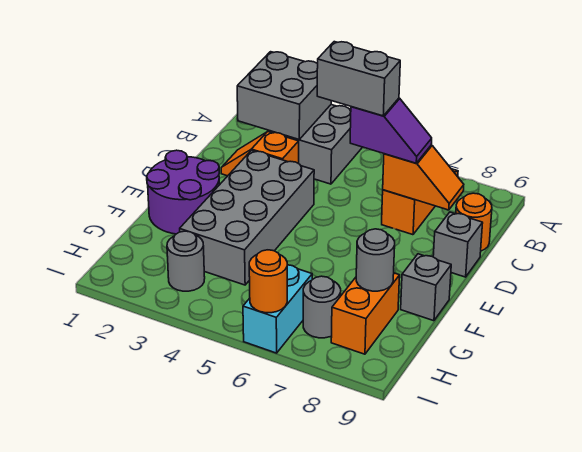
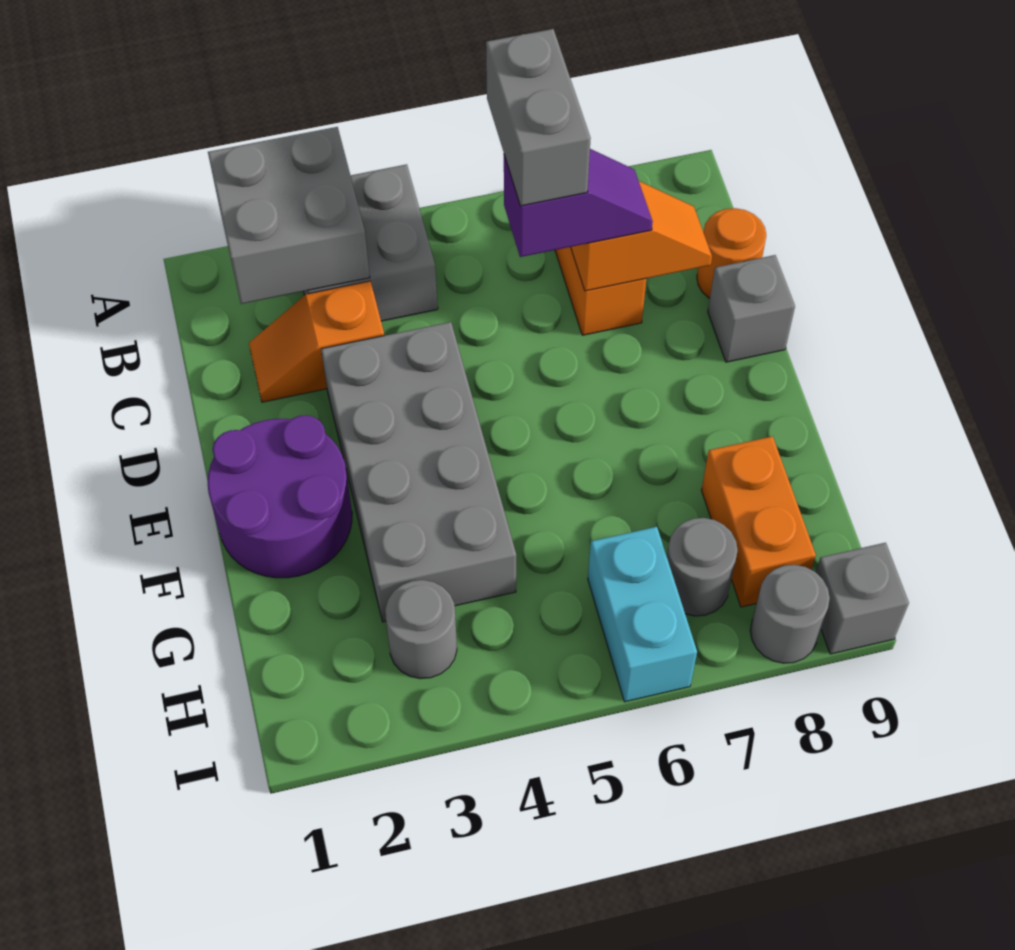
grey brick C5:C6 level 4 -> grey brick B6:C6 level 4
grey brick F9 level 1 -> grey brick I9 level 1
grey round brick G8 level 2 -> grey round brick I8 level 1
orange round brick I6 level 2 -> none

